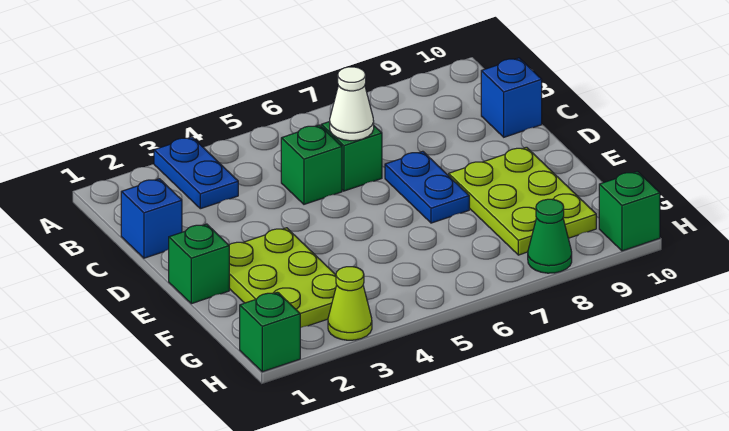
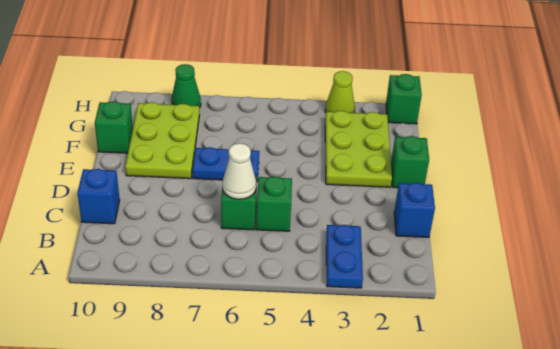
blue plate D7:E7 level 1 -> blue plate E6:E7 level 1
green brick H10 level 1 -> green brick F10 level 1

